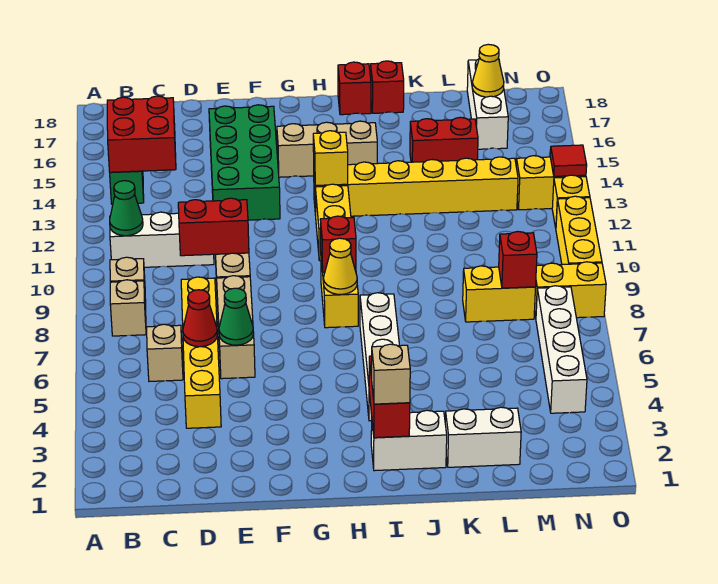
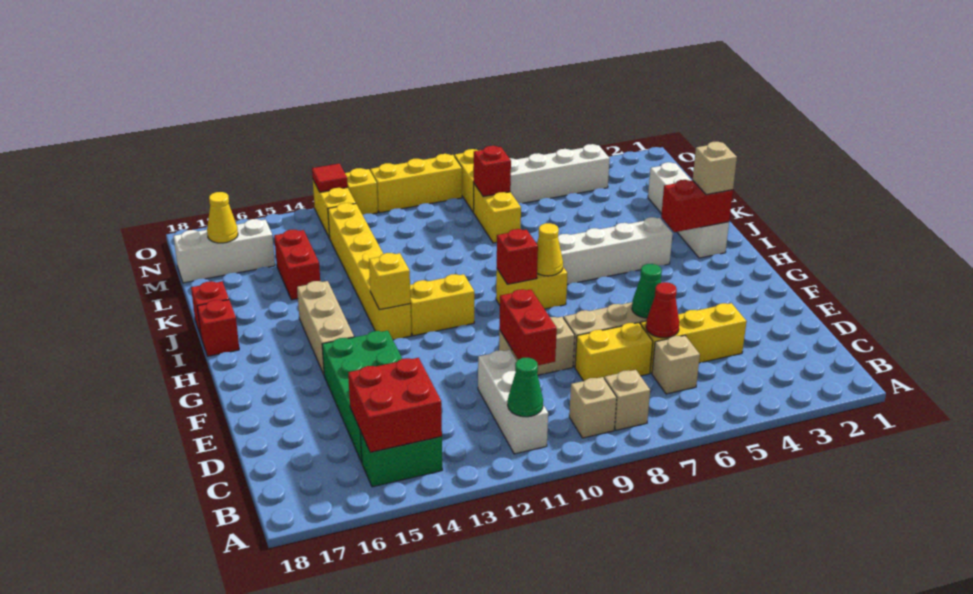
green brick E13:F16 level 1 -> green brick C14:F15 level 1

